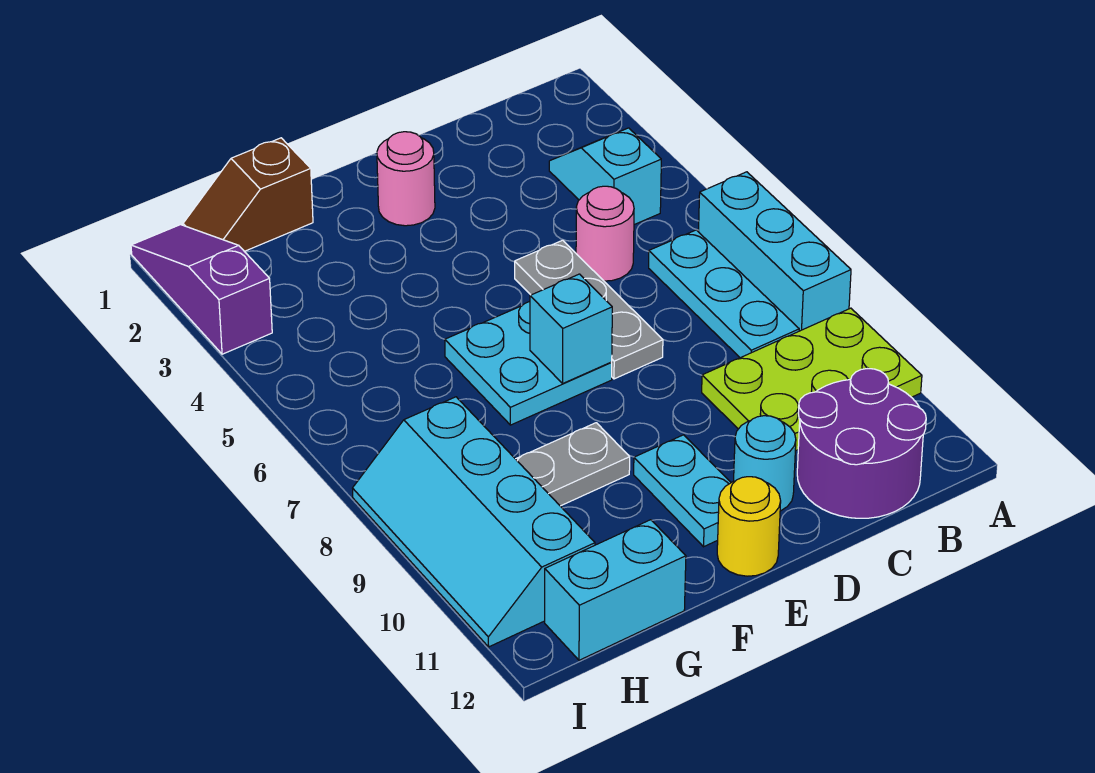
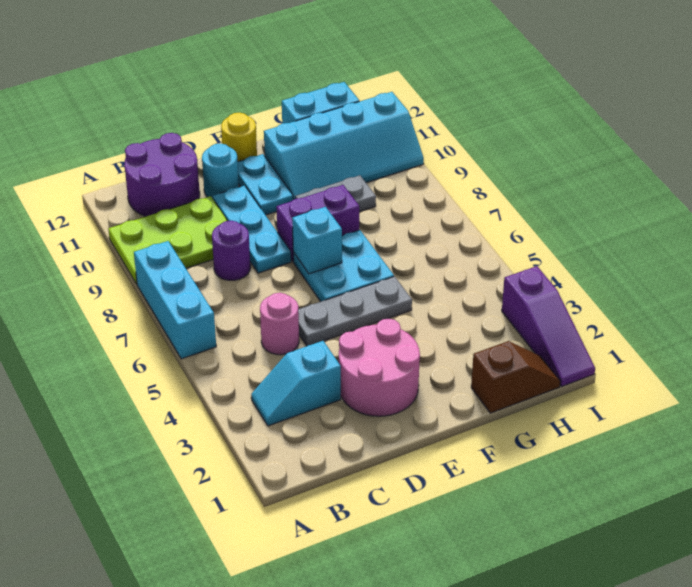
cyan slope B3:B4 level 1 top 4 -> cyan slope B3:C3 level 1 top C
cyan plate B6:B8 level 1 -> cyan plate D8:D10 level 1
none -> purple round brick C8 level 1
grey plate D5:D7 level 1 -> grey plate D5:F5 level 1
pink round brick E2 level 1 -> pink round brick D2:E3 level 1
none -> purple brick E8:F8 level 1
cyan slope H8:I11 level 1 top H -> cyan slope F10:I11 level 1 top 11

